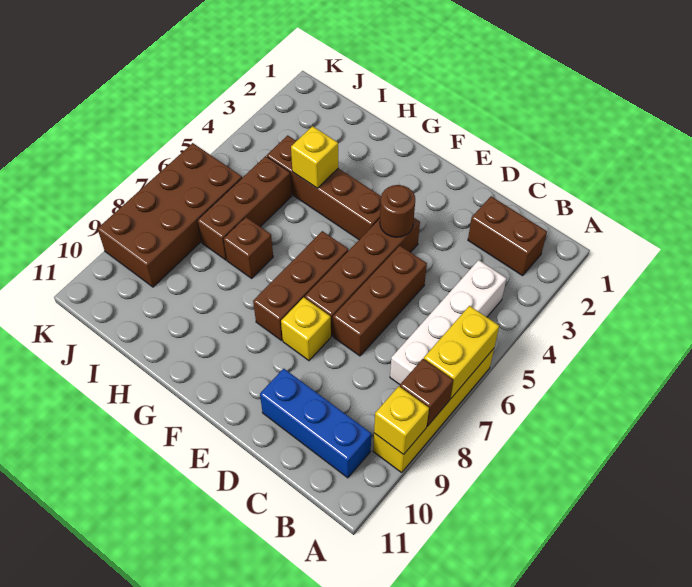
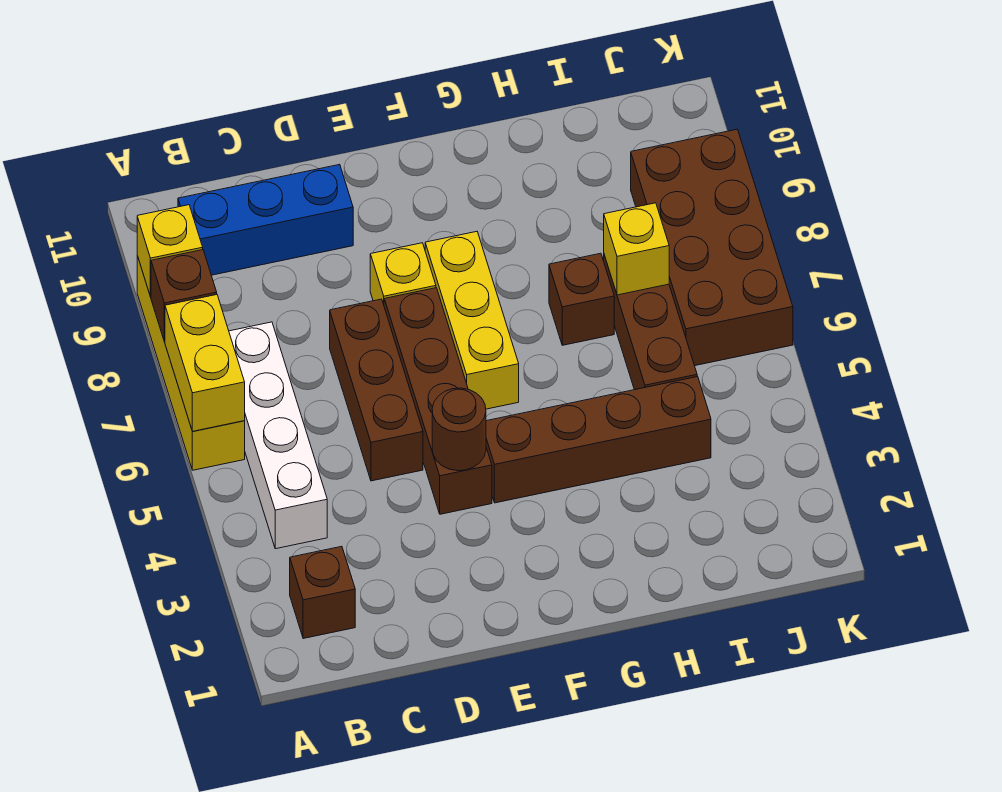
brown brick B2:C2 level 1 -> brown brick B2 level 1
brown brick F6:F8 level 1 -> yellow brick F6:F8 level 1
yellow brick H4 level 2 -> yellow brick I7 level 2

